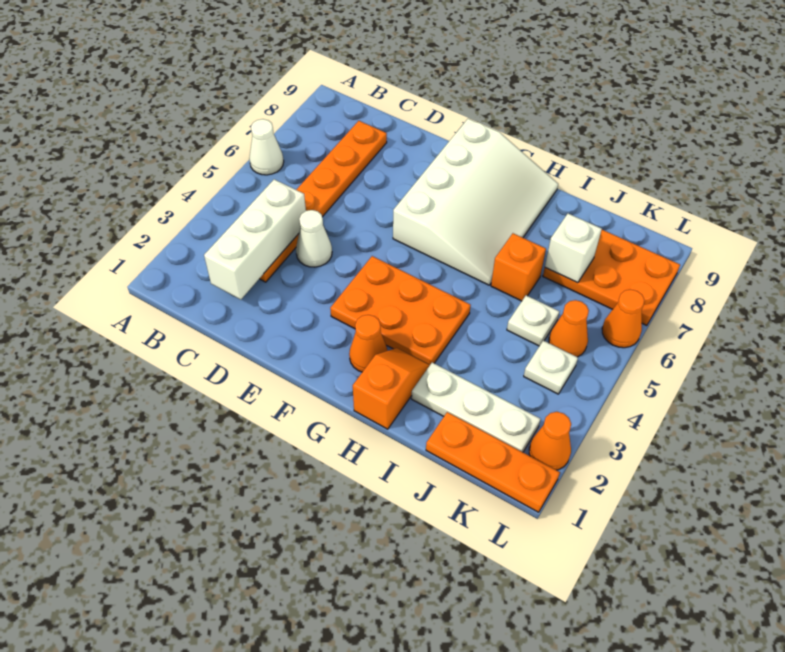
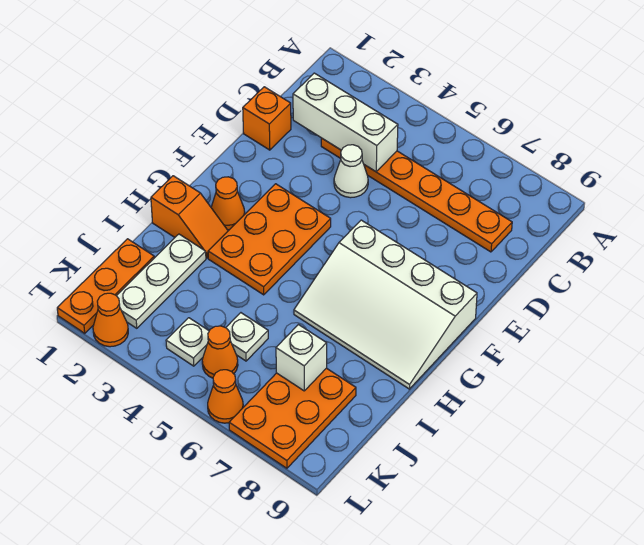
white cone A6 level 1 -> none
orange brick I6 level 1 -> orange brick D1 level 1

